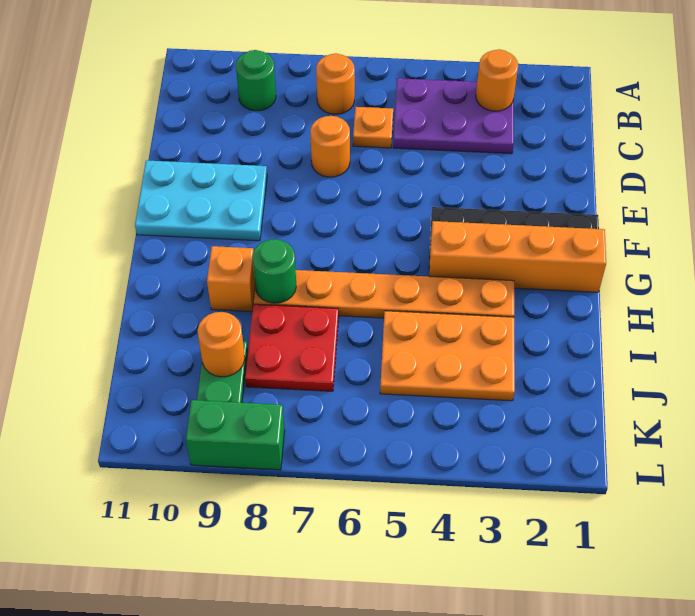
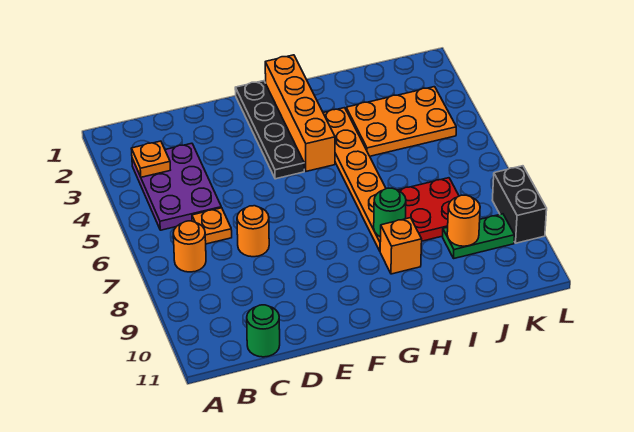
orange round brick B3 level 2 -> orange plate B3 level 2
green round brick B9 level 1 -> green round brick C11 level 1
cyan plate E9:F11 level 1 -> none
orange plate I3:J5 level 1 -> orange plate I3:K4 level 1
green brick L8:L9 level 1 -> black brick L8:L9 level 1

